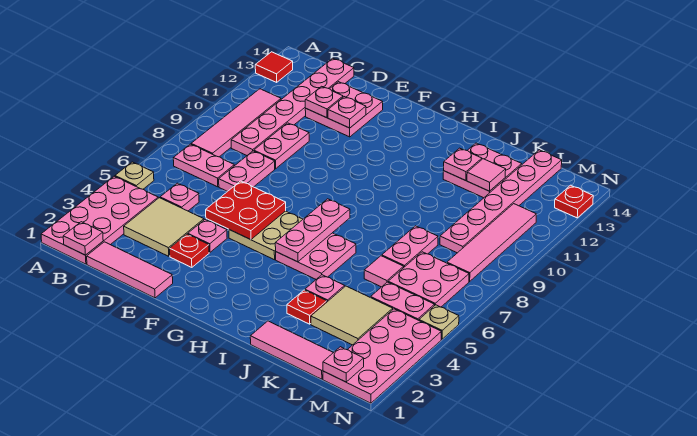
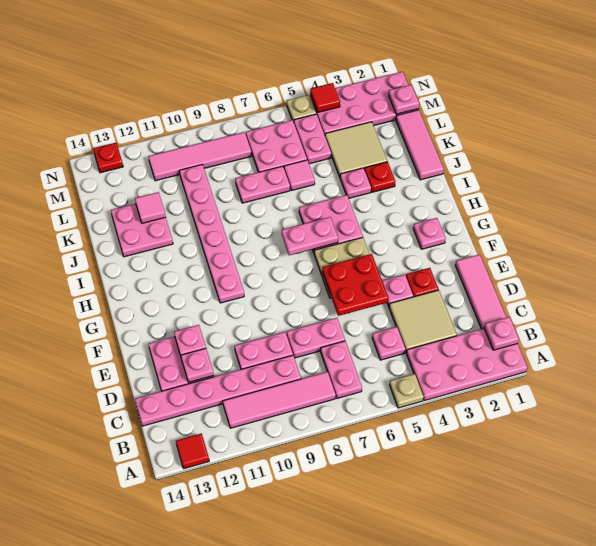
pink plate H5:H7 level 2 -> pink plate H6:H7 level 2
pink plate J12 level 2 -> pink plate G2 level 1
pink plate L9:L14 level 1 -> pink plate G10:L10 level 1
none -> red tile N4 level 2

